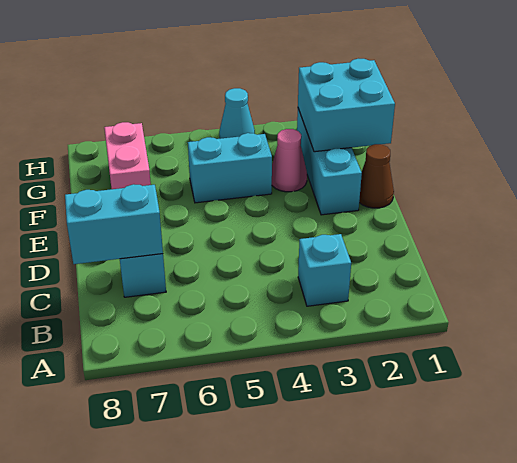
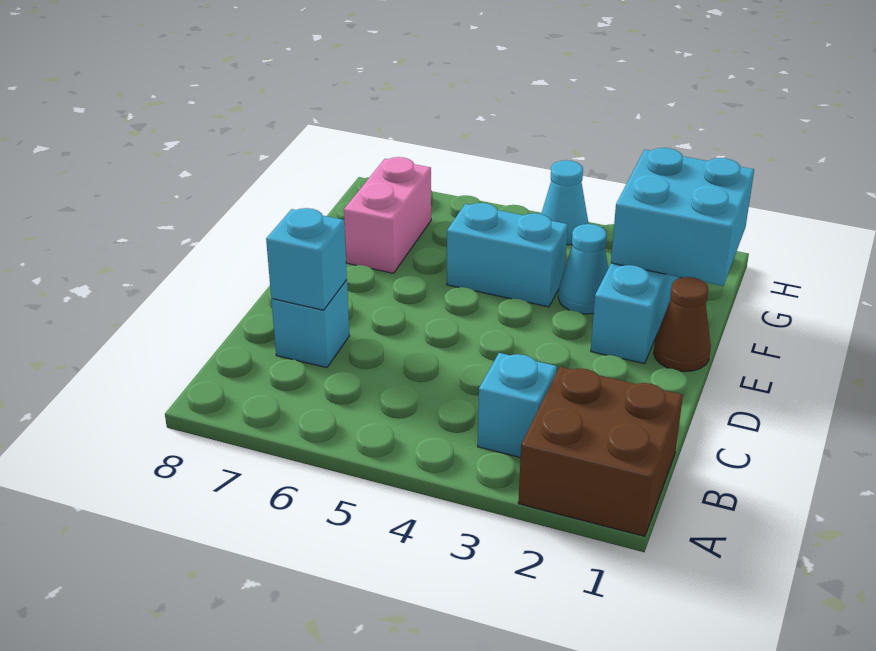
none -> brown brick A1:B2 level 1
cyan brick C7:C8 level 2 -> cyan brick C7 level 2
pink cone F3 level 1 -> cyan cone F3 level 1

